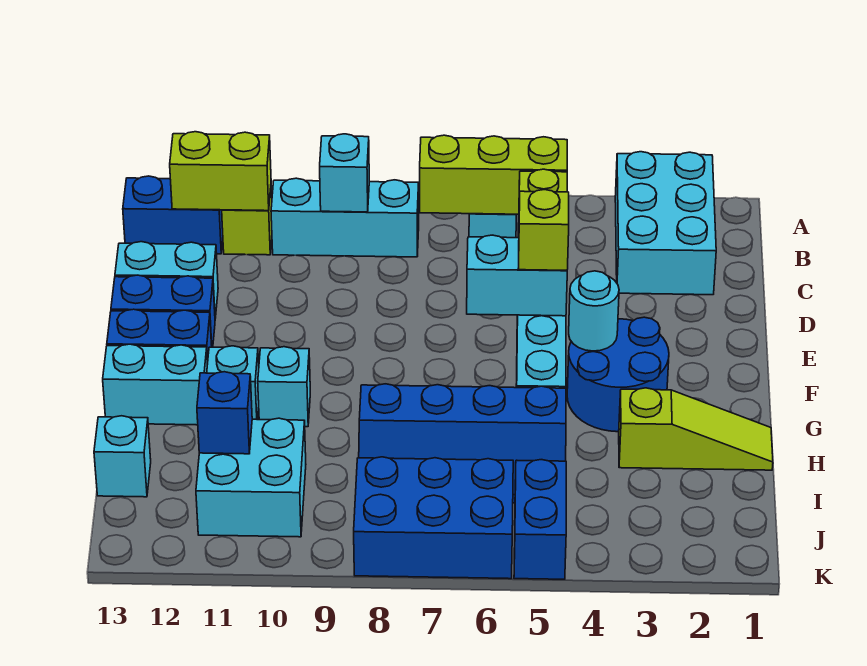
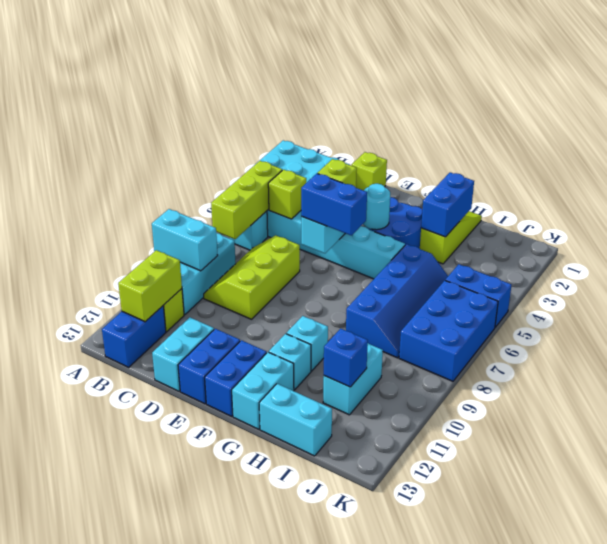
cyan brick B9 level 2 -> cyan brick A9:B9 level 2
none -> lime slope C7:D9 level 1 top D
none -> lime brick D1 level 1
none -> blue brick E6:F6 level 3
none -> blue brick H2:H3 level 2
cyan brick I10:J11 level 1 -> cyan brick I10:I11 level 1
cyan brick I13 level 1 -> cyan brick H13:I13 level 1

